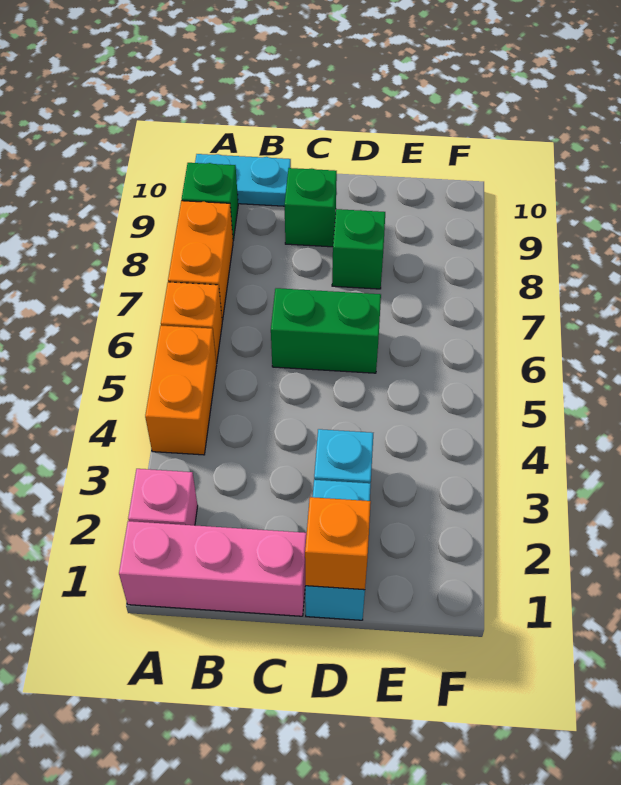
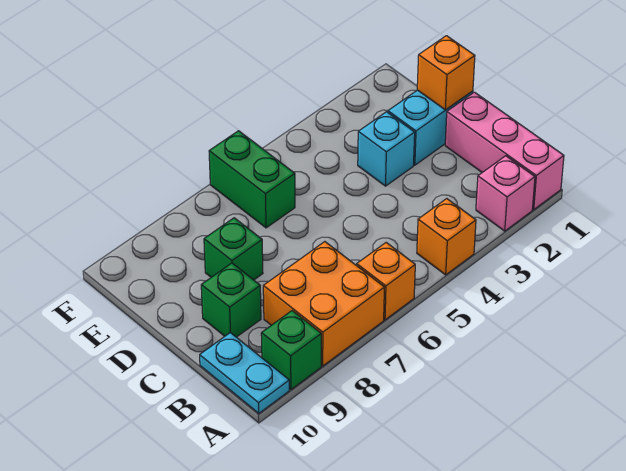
orange brick A4:A5 level 1 -> orange brick A4 level 1
orange brick A7:A8 level 1 -> orange brick A7:B8 level 1
green brick C6:D6 level 1 -> green brick E6:F6 level 1

